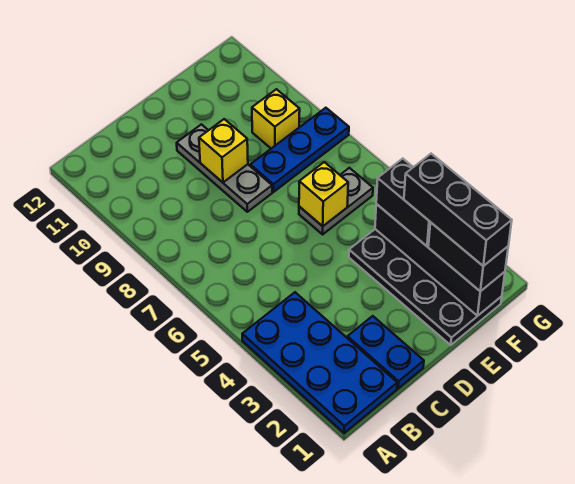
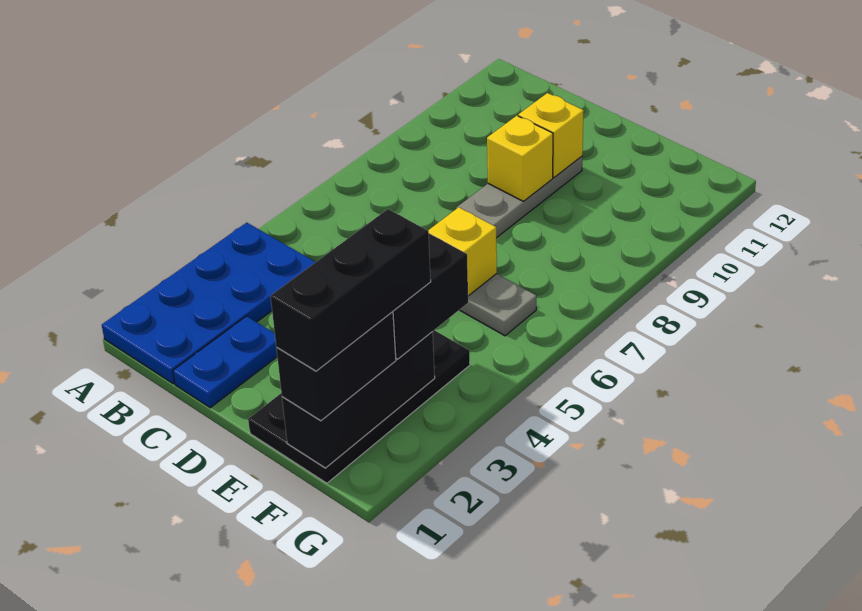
blue plate E8:G8 level 1 -> none
black brick F1:F4 level 2 -> black brick F1:F3 level 2
yellow brick F9 level 1 -> yellow brick D10 level 2

